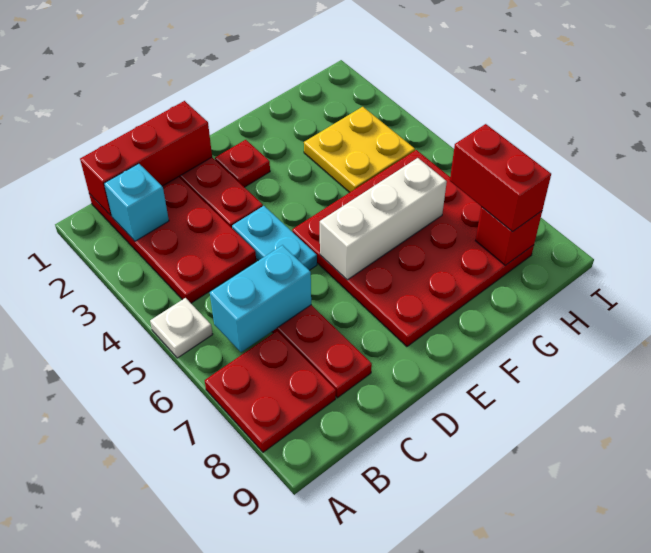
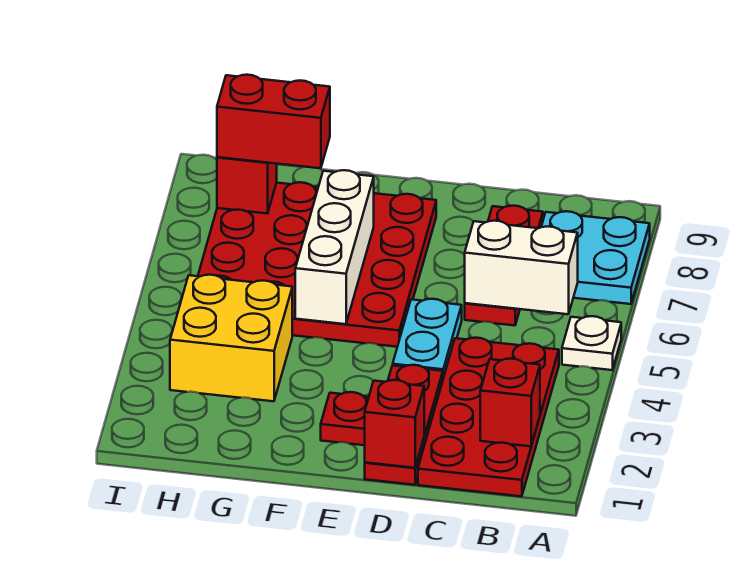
red plate A7:B8 level 1 -> cyan plate A7:B8 level 1
red brick B1:D1 level 2 -> red brick D1 level 2
cyan brick B2 level 2 -> red brick B2 level 2
cyan brick B6:C6 level 2 -> white brick B6:C6 level 2
white brick E6:G6 level 2 -> white brick F5:F7 level 2
yellow plate G3:H4 level 1 -> yellow brick G3:H4 level 1
red brick H7:H8 level 3 -> red brick G8:H8 level 3

